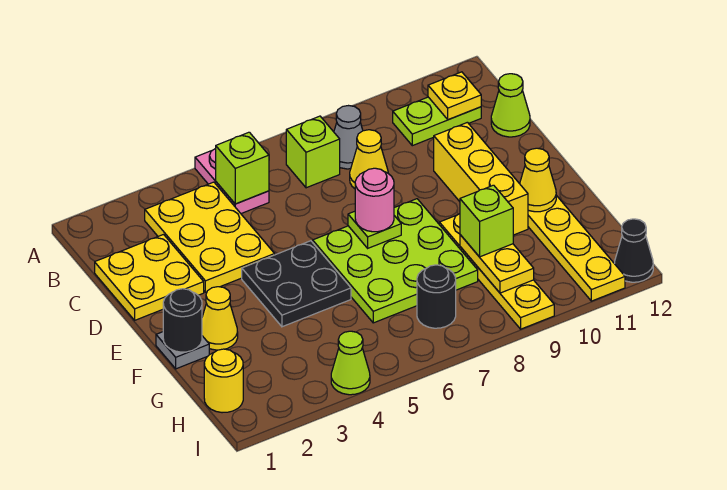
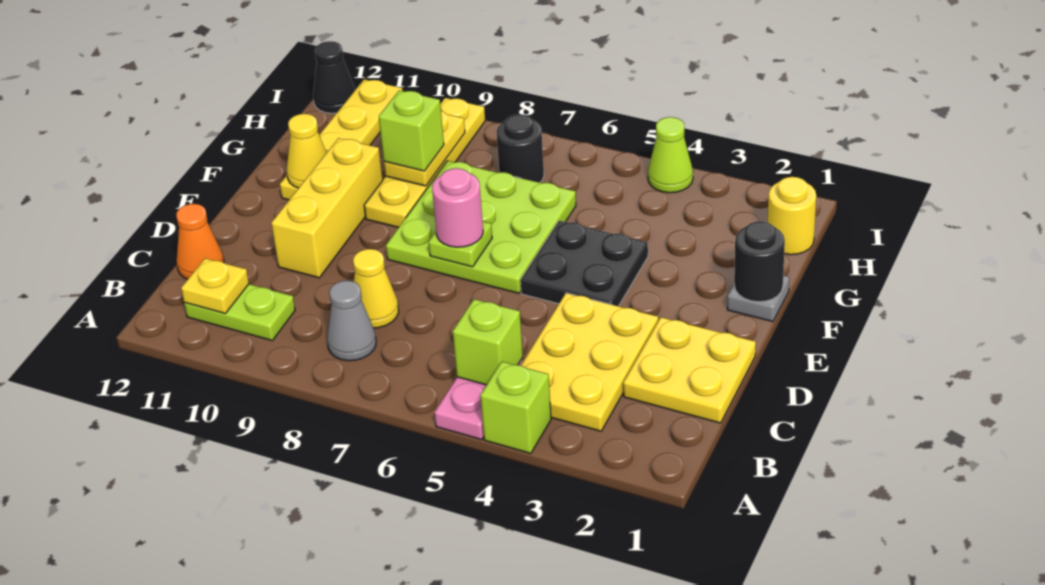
lime brick B7 level 1 -> lime brick A4 level 1
lime cone C12 level 1 -> orange cone C12 level 1
yellow cone F2 level 1 -> none

